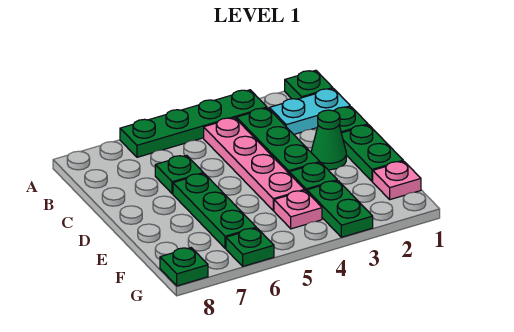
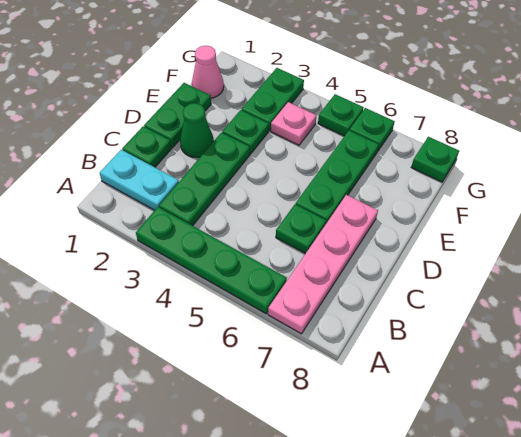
green plate A1 level 1 -> green plate G5 level 1
pink plate B4:E4 level 1 -> pink plate A7:D7 level 1
pink plate F1 level 1 -> pink cone F1 level 1

